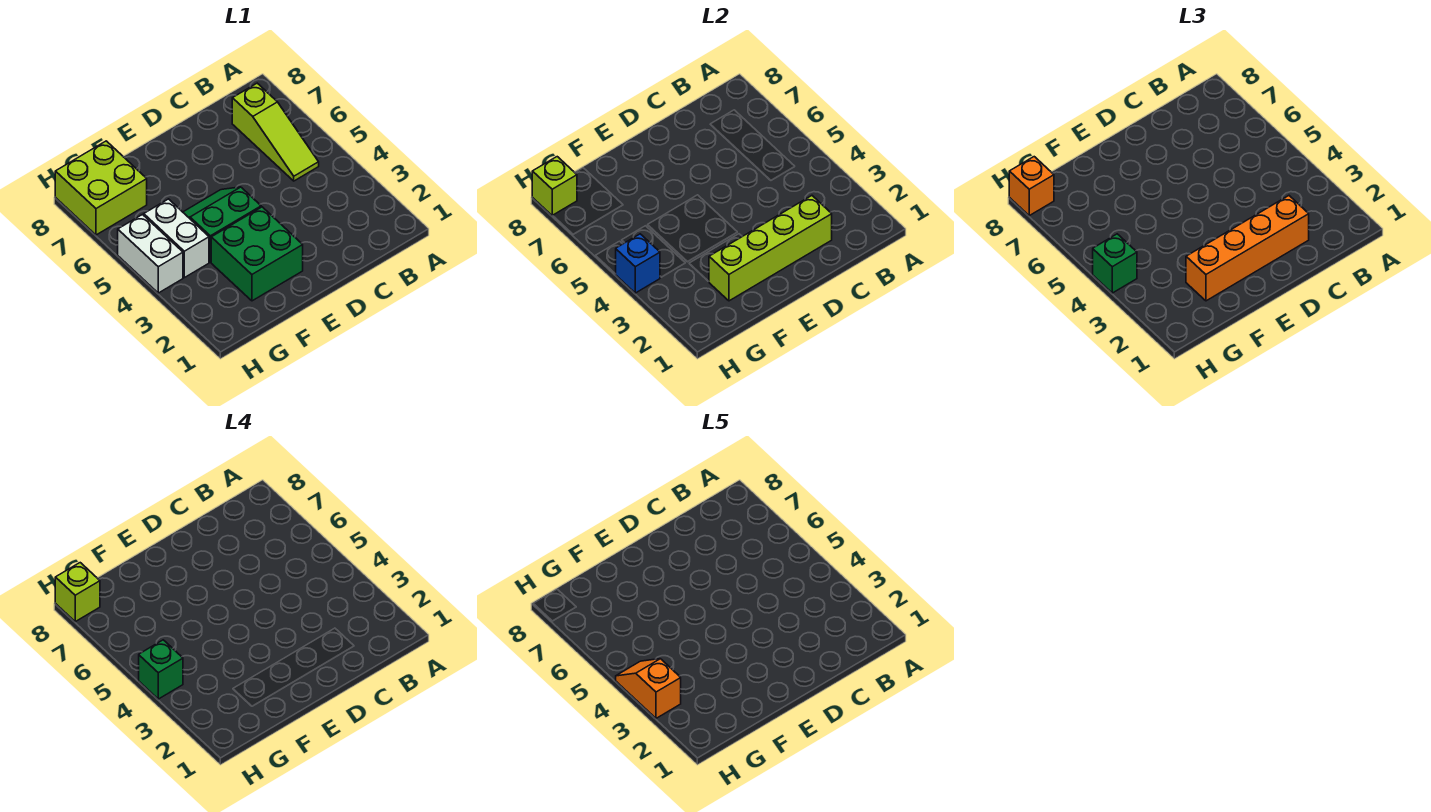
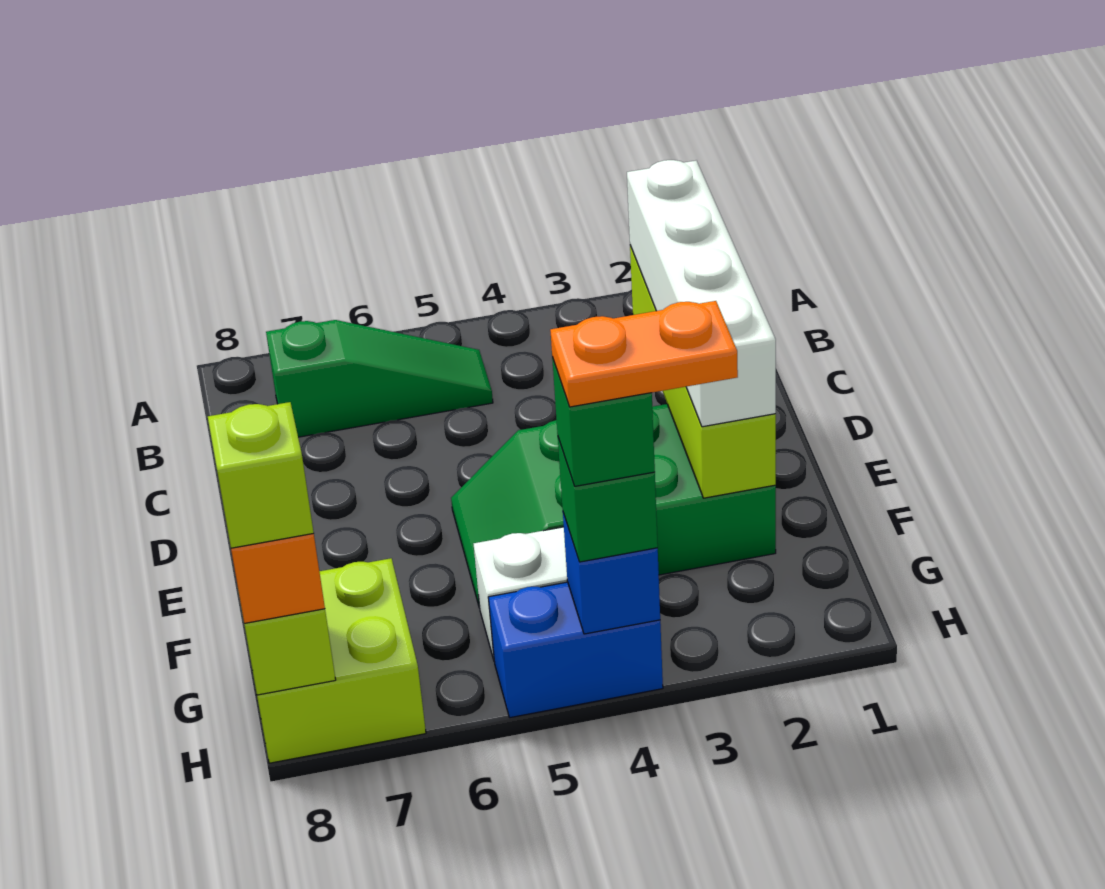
lime slope B5:B7 level 1 top 7 -> green slope B5:B7 level 1 top 7
orange brick C2:F2 level 3 -> white brick C2:F2 level 3
orange slope H3:H4 level 5 top 3 -> orange plate H3:H4 level 5
white brick H4:H5 level 1 -> blue brick H4:H5 level 1

